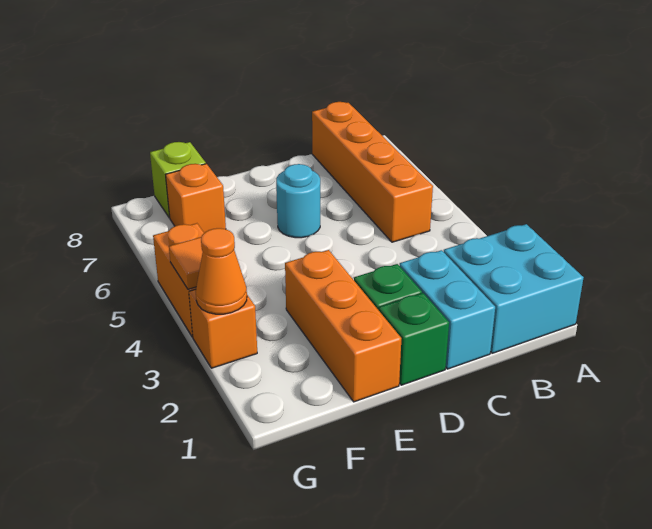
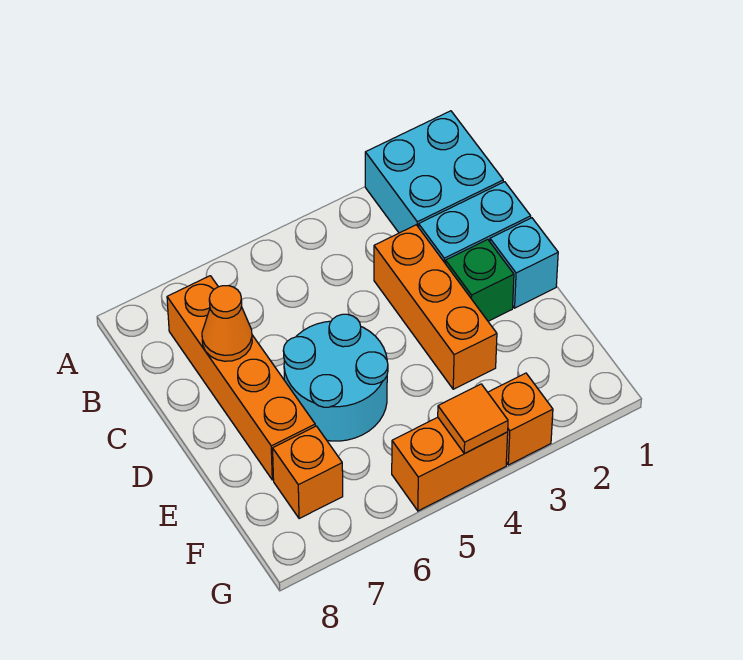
orange brick B5:B8 level 1 -> orange brick B7:E7 level 1
green brick D1 level 1 -> cyan brick D1 level 1
cyan round brick D6 level 1 -> cyan round brick D5:E6 level 1
orange brick E1:E3 level 1 -> orange brick C3:E3 level 1
lime brick F8 level 1 -> none
orange cone G3 level 2 -> orange cone C7 level 2

